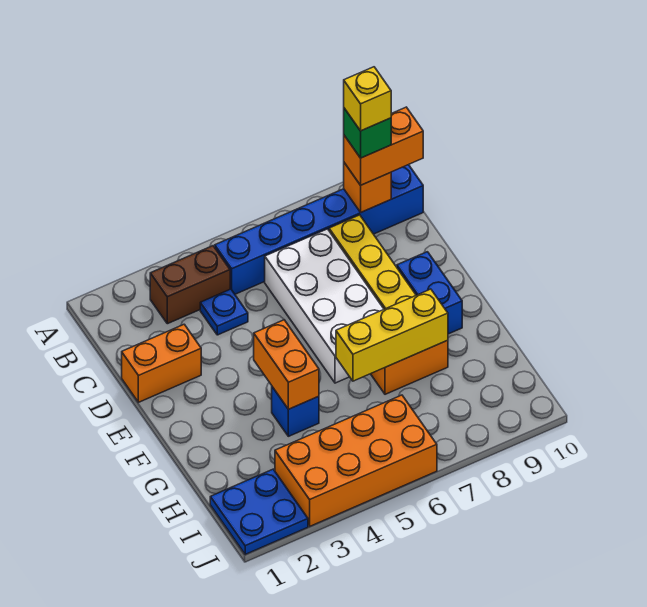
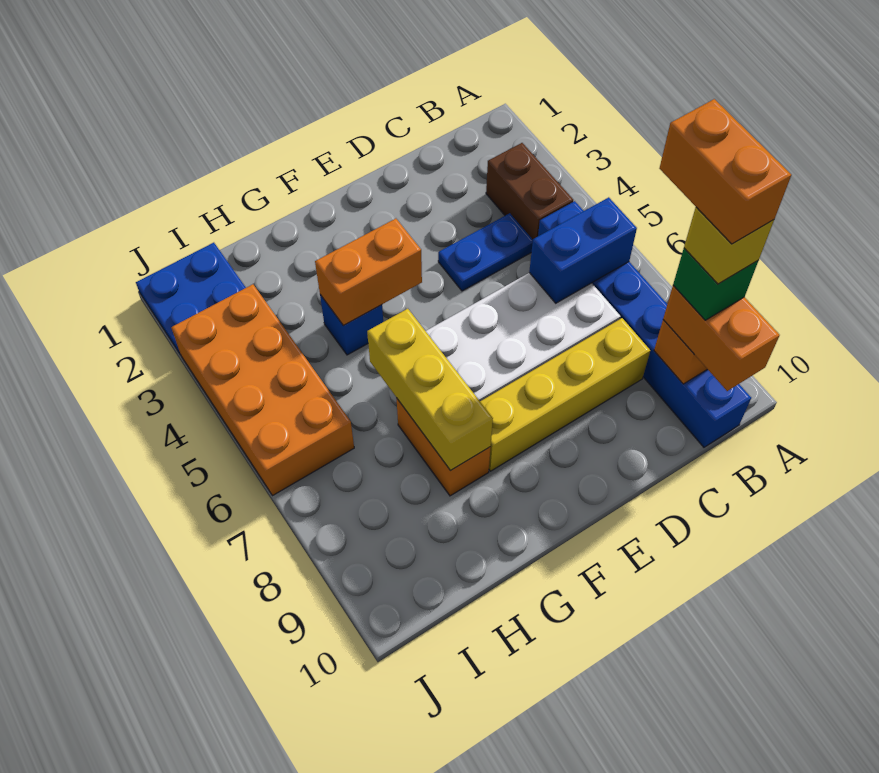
blue plate C4 level 1 -> blue plate C4:D4 level 1
orange brick D1:D2 level 1 -> orange brick B8:B9 level 6
blue brick E9:F9 level 1 -> blue brick B6:C6 level 2

